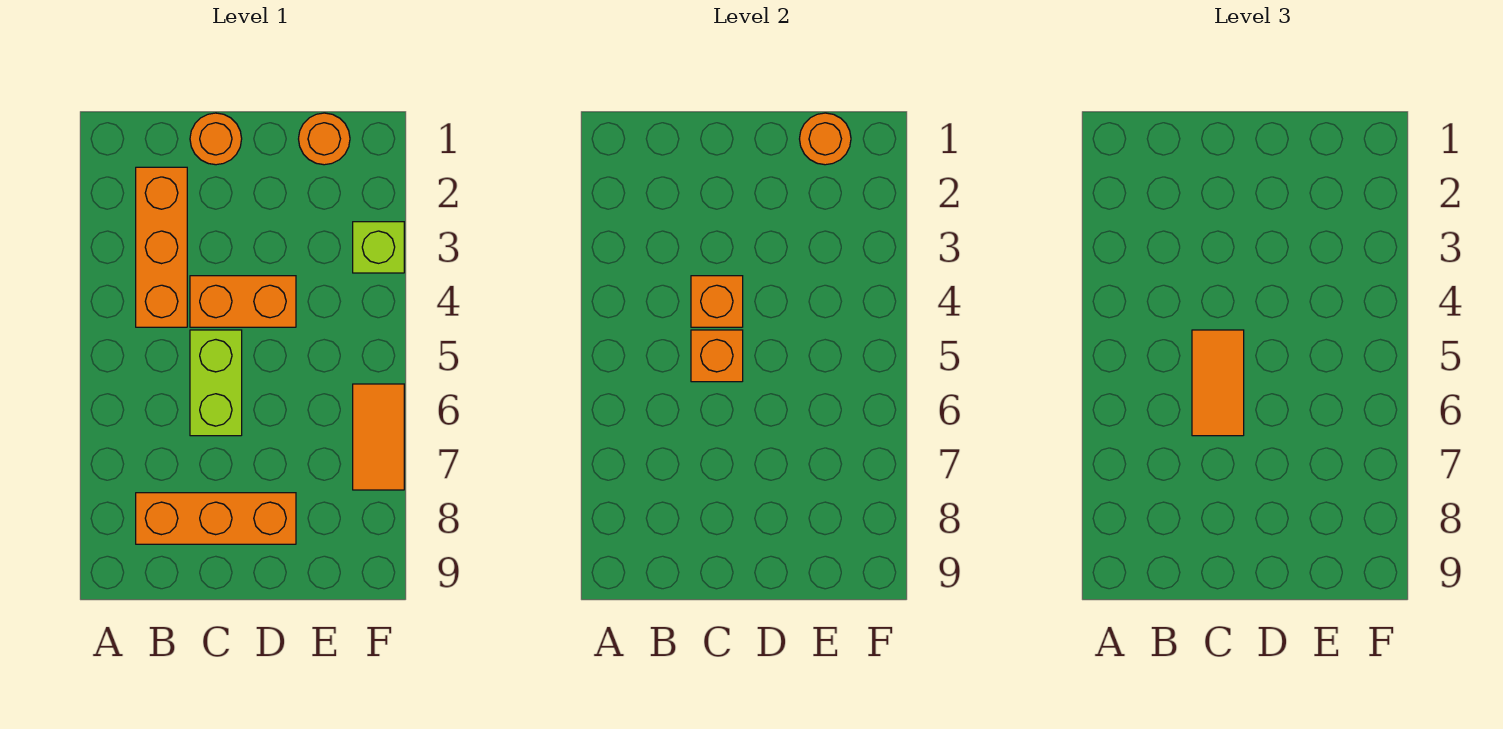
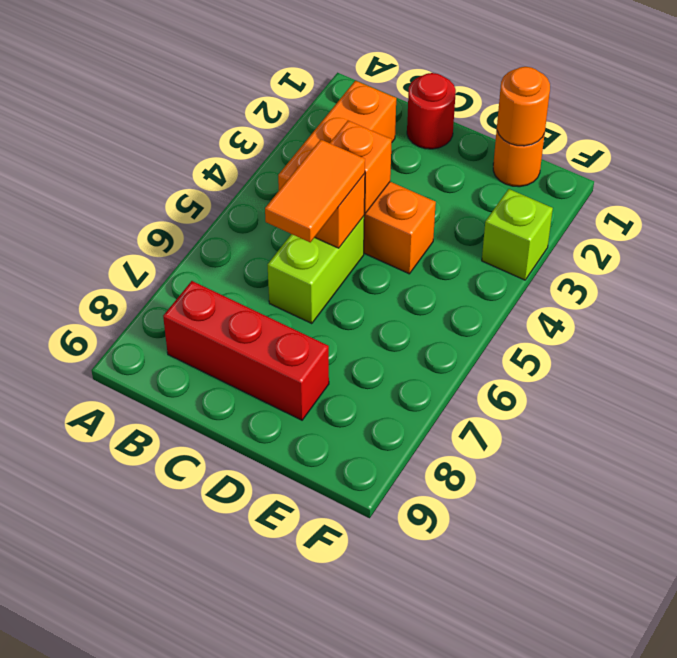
orange brick B8:D8 level 1 -> red brick B8:D8 level 1
orange round brick C1 level 1 -> red round brick C1 level 1
orange tile F6:F7 level 1 -> none

